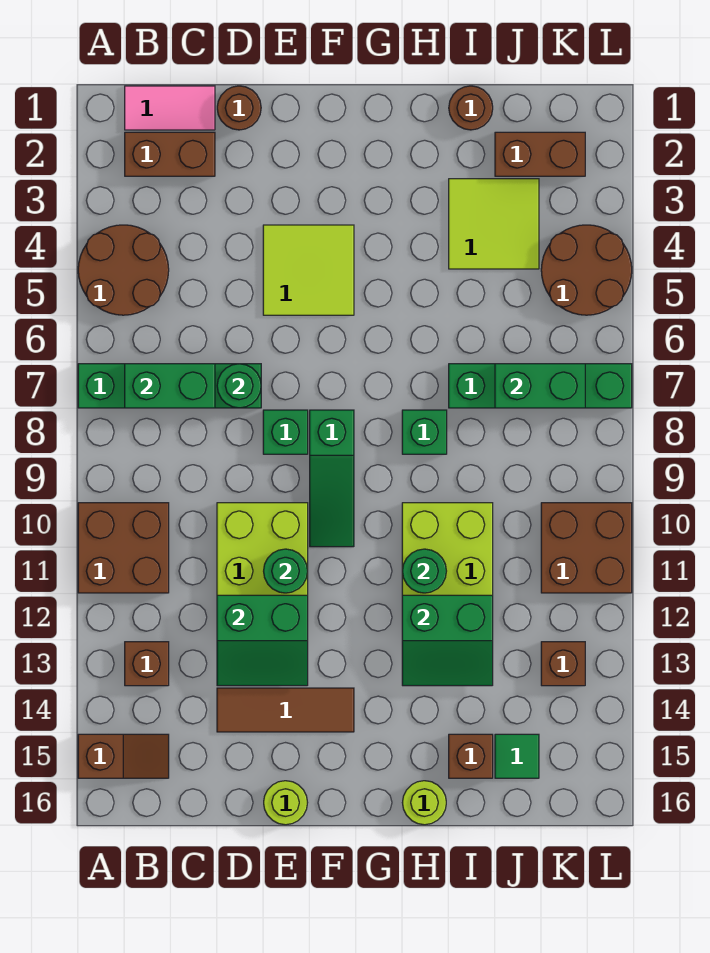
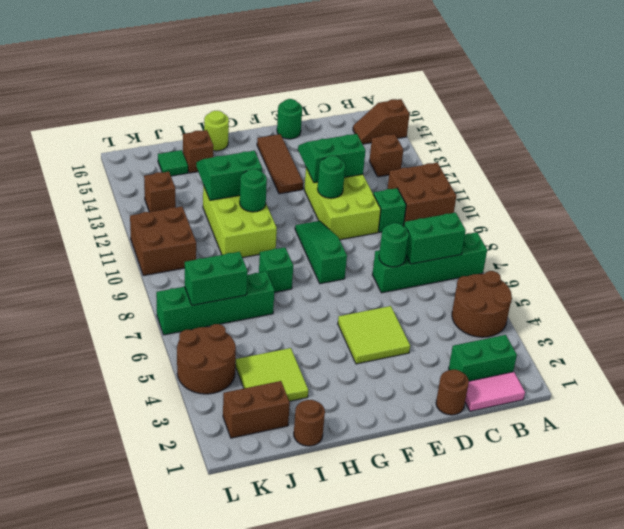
brown brick B2:C2 level 1 -> green brick B2:C2 level 1
brown tile D14:F14 level 1 -> brown tile F13:F15 level 1
green brick E8 level 1 -> green brick C10 level 1
lime round brick E16 level 1 -> green round brick E16 level 1

